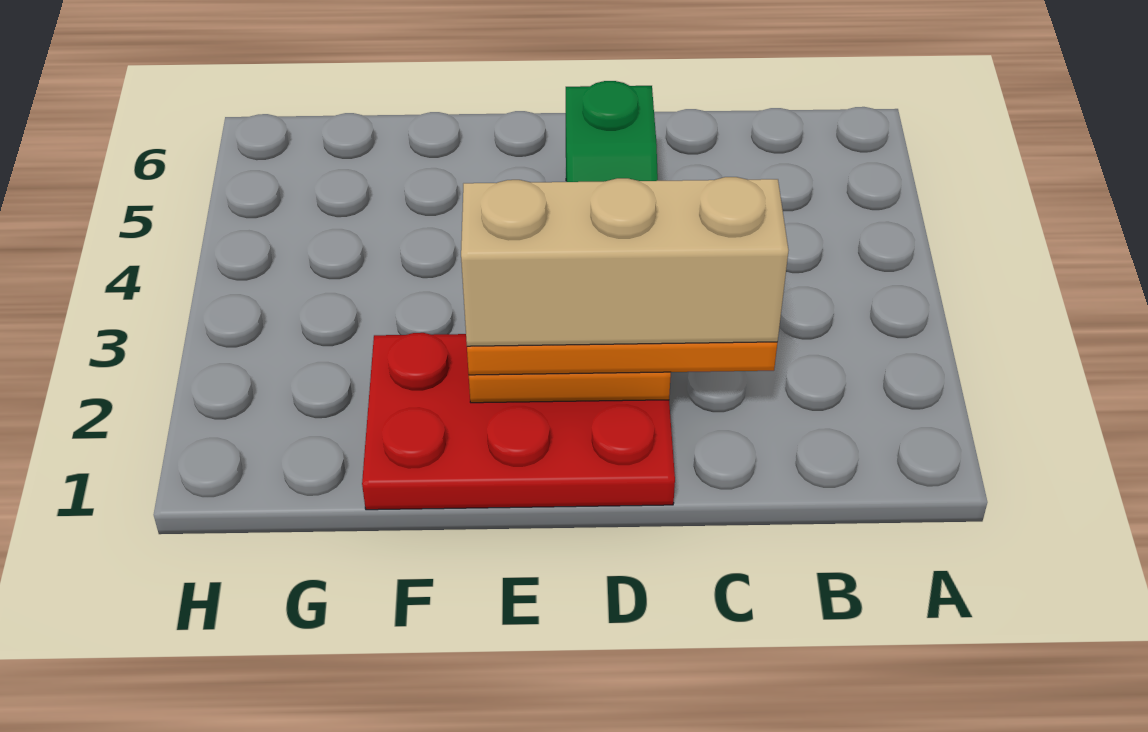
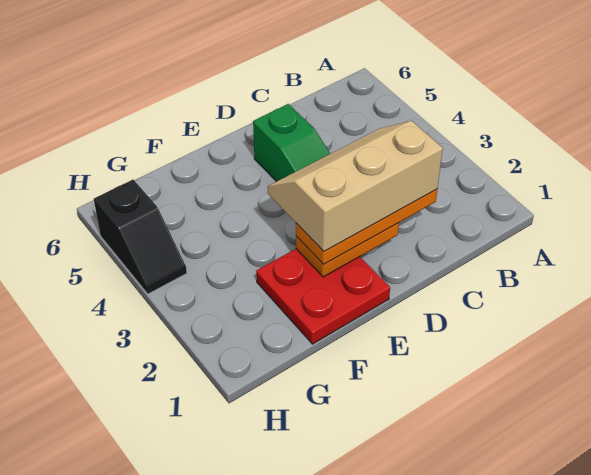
red plate D1:F2 level 1 -> red plate E1:F2 level 1
none -> black slope H4:H5 level 1 top 5

